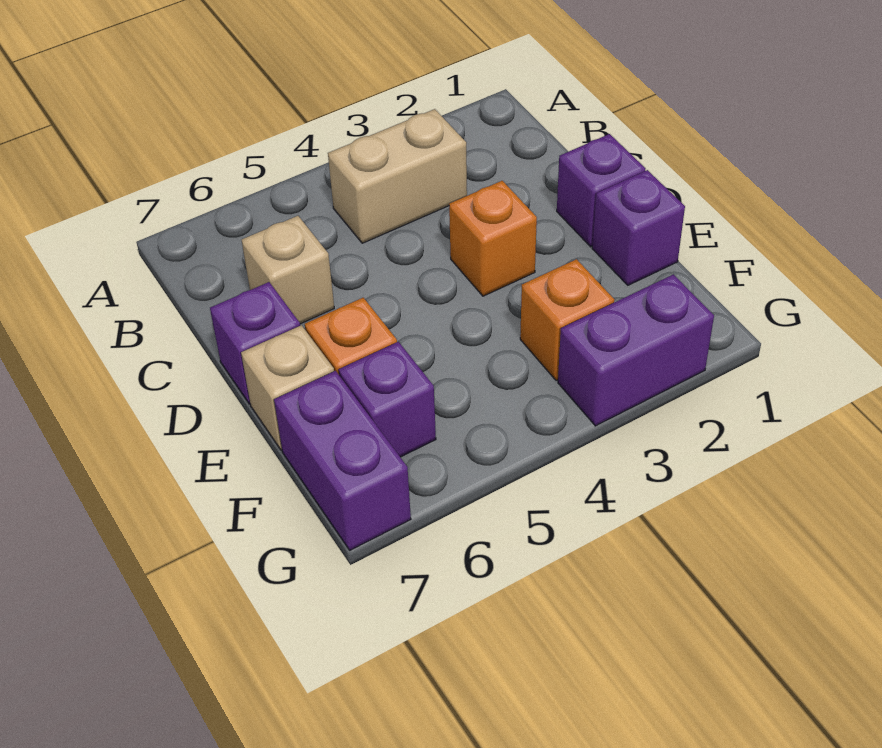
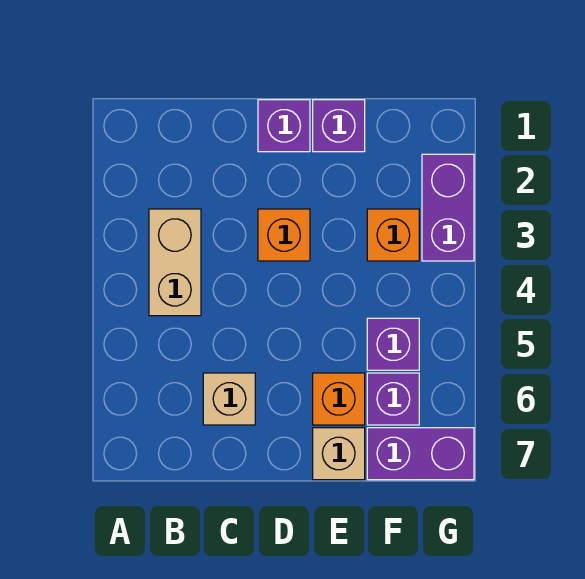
purple brick D7 level 1 -> purple brick F5 level 1

